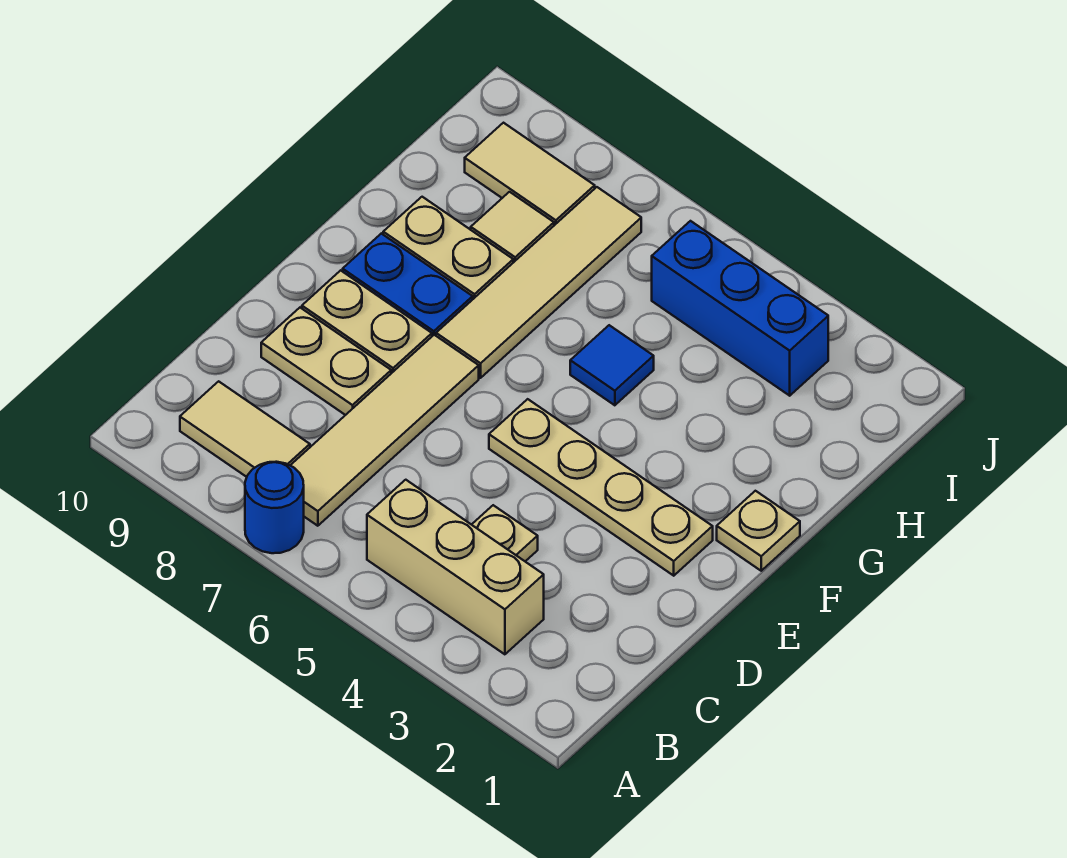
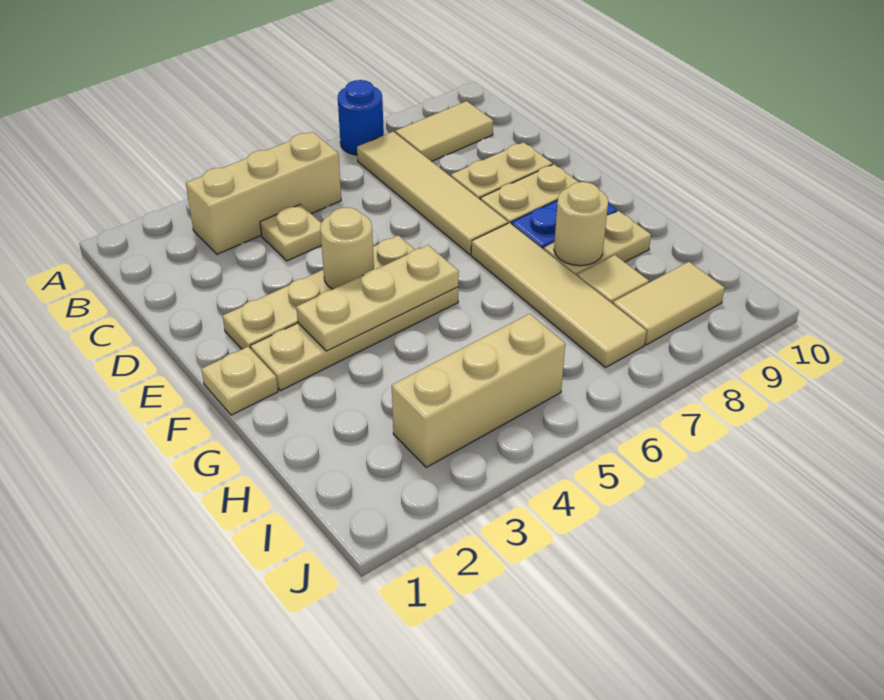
none -> tan round brick E4 level 2
none -> tan plate F2:F5 level 1
none -> tan plate F3:F5 level 2
blue tile G5 level 1 -> none
none -> tan round brick G8 level 2
blue brick I3:I5 level 1 -> tan brick I3:I5 level 1

